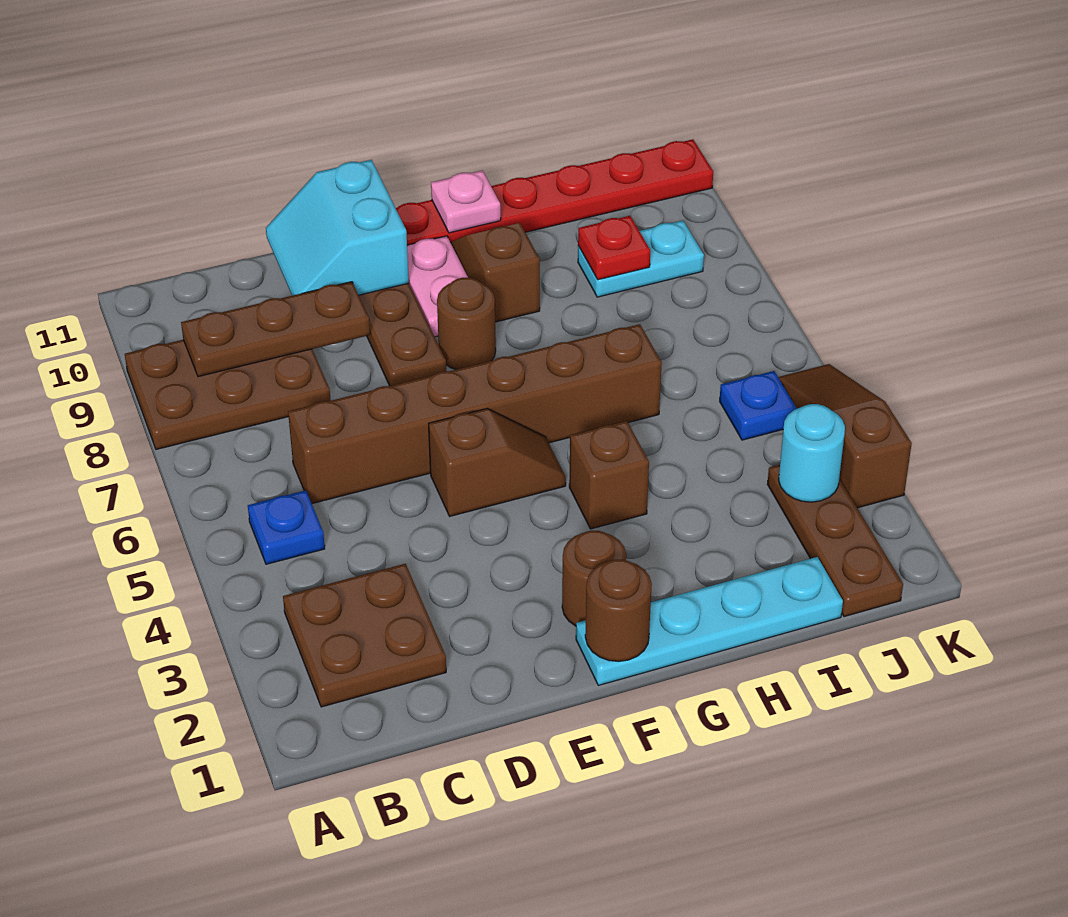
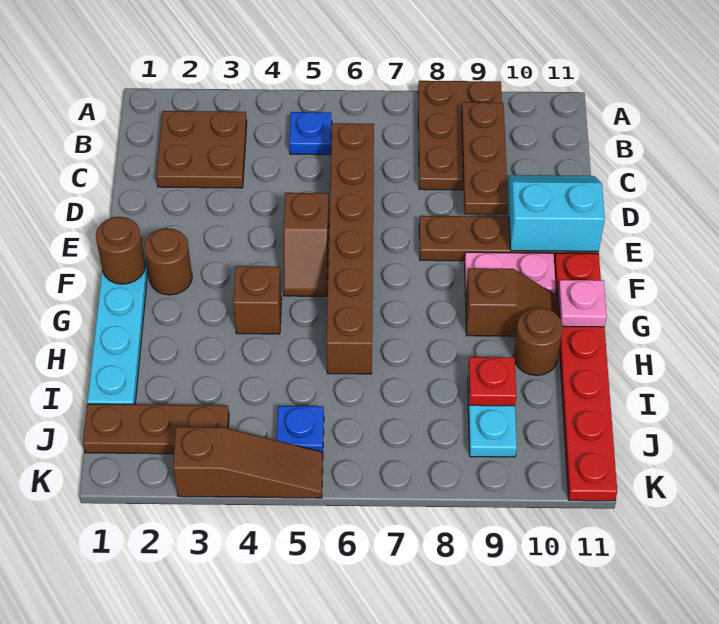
brown round brick F8 level 1 -> brown round brick H10 level 1
cyan round brick J3 level 2 -> none

